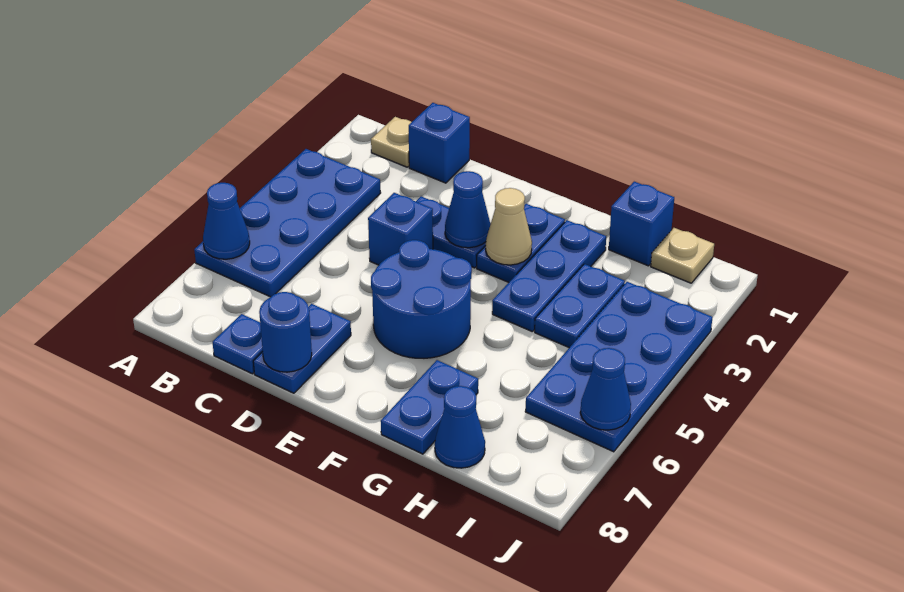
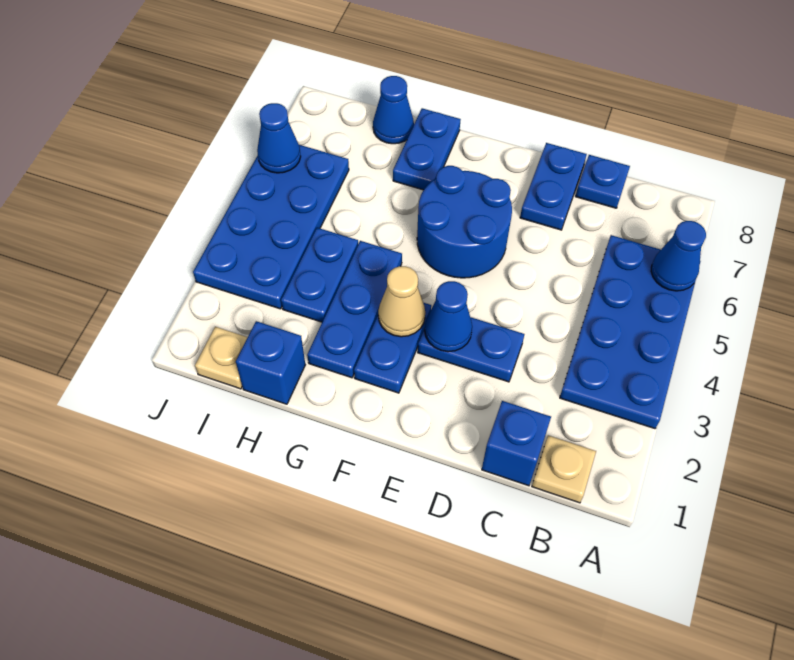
blue brick D4 level 1 -> none
blue round brick D8 level 2 -> none

